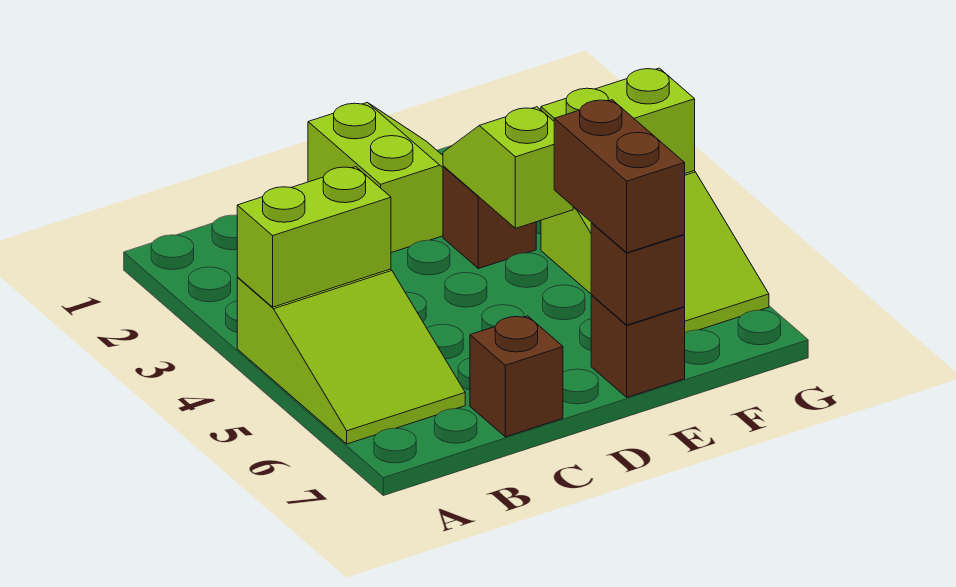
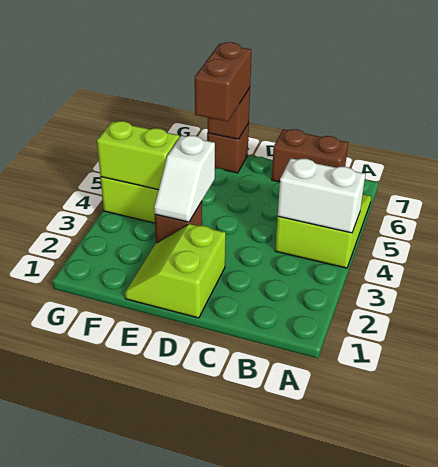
lime brick A4:B4 level 2 -> white brick A4:B4 level 2
brown brick C7 level 1 -> brown brick B7:C7 level 1
lime slope E3:E4 level 2 top 4 -> white slope E3:E4 level 2 top 4

